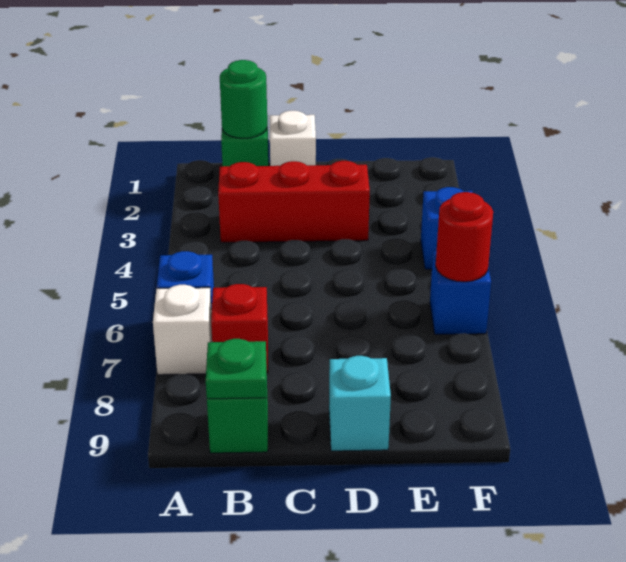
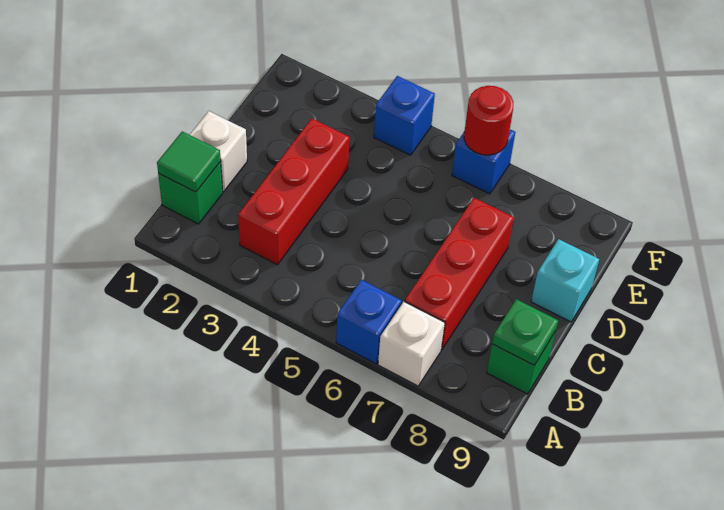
green round brick B1 level 2 -> green tile B1 level 2
red brick B7 level 1 -> red brick B7:D7 level 1

